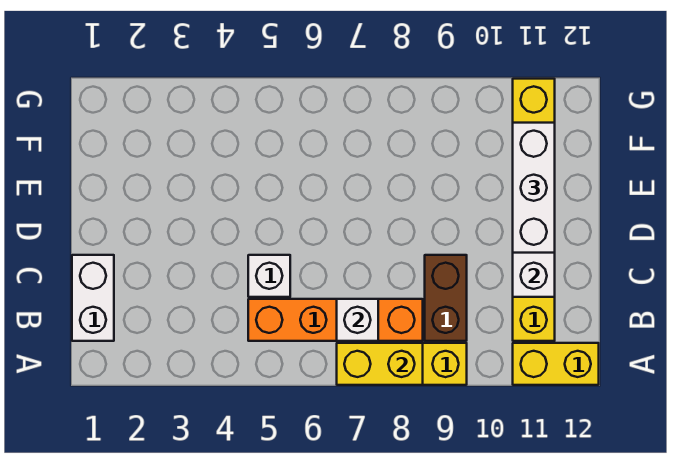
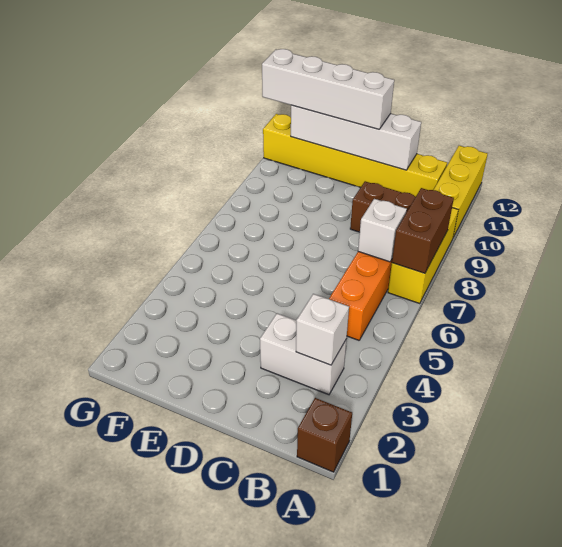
none -> brown brick A1 level 1
yellow brick A7:A8 level 2 -> brown brick A7:A8 level 2
yellow brick A11:A12 level 1 -> yellow brick A10:A12 level 1
white brick B1:C1 level 1 -> white brick B3:C3 level 1
white brick C5 level 1 -> white brick B3 level 2
white brick D11:F11 level 3 -> white brick D11:G11 level 3

